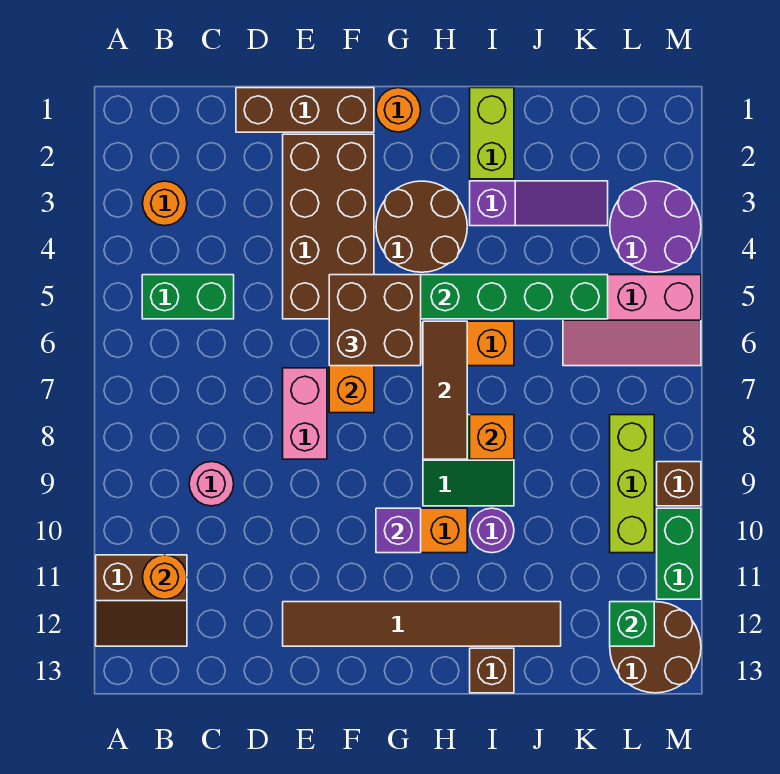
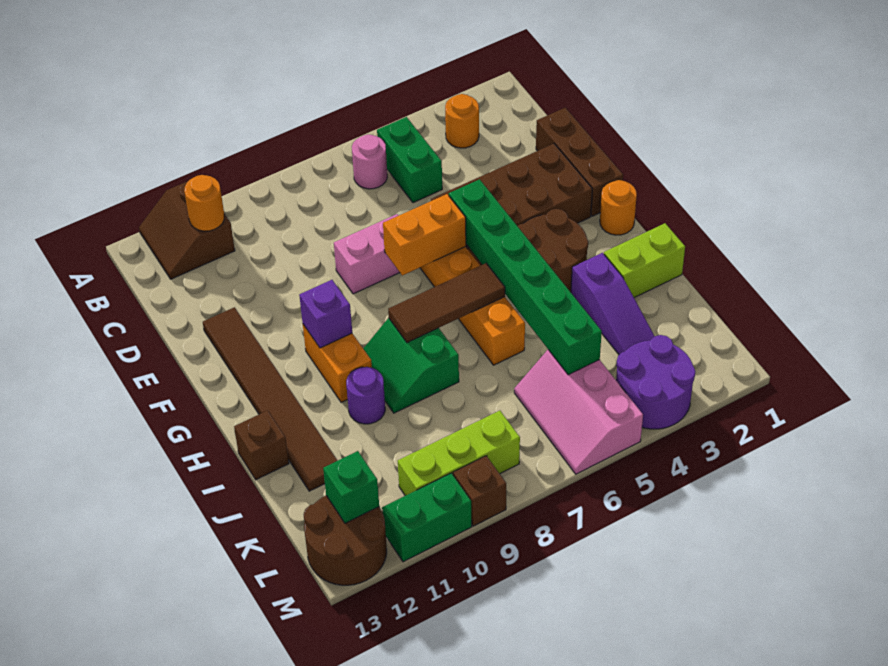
pink round brick C9 level 1 -> pink round brick B6 level 1
brown brick F5:G6 level 3 -> none
orange brick I8 level 2 -> none

